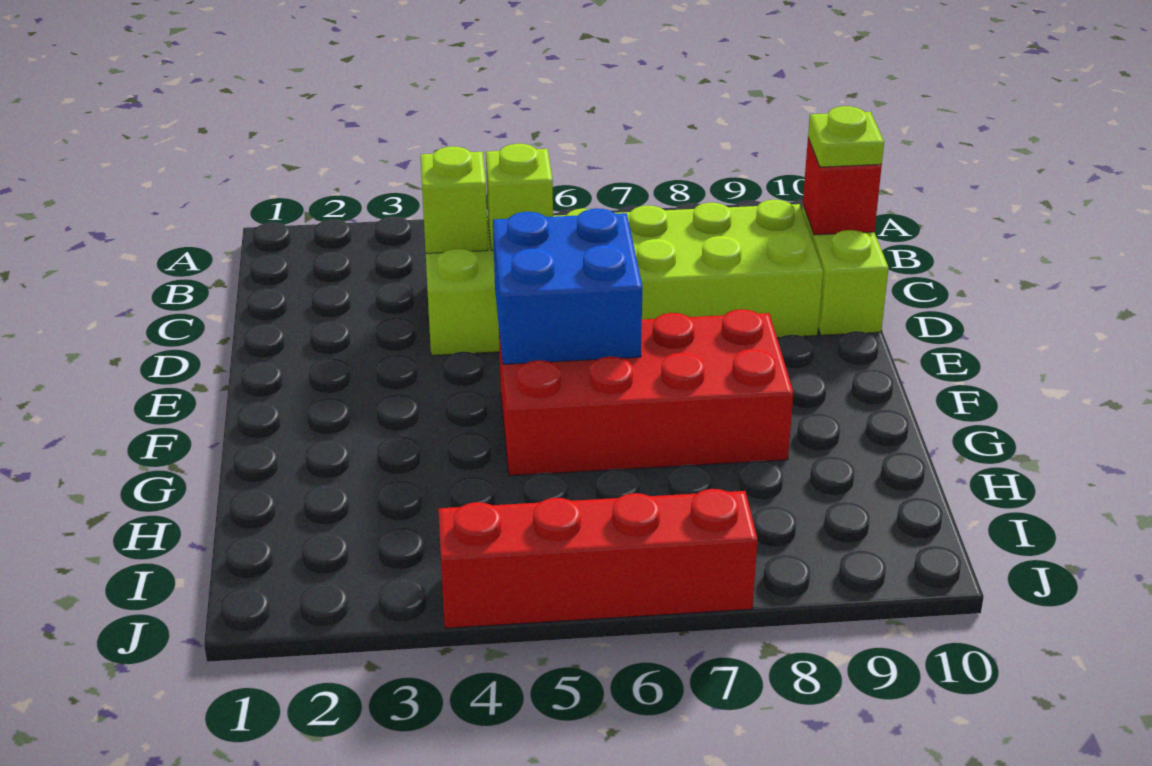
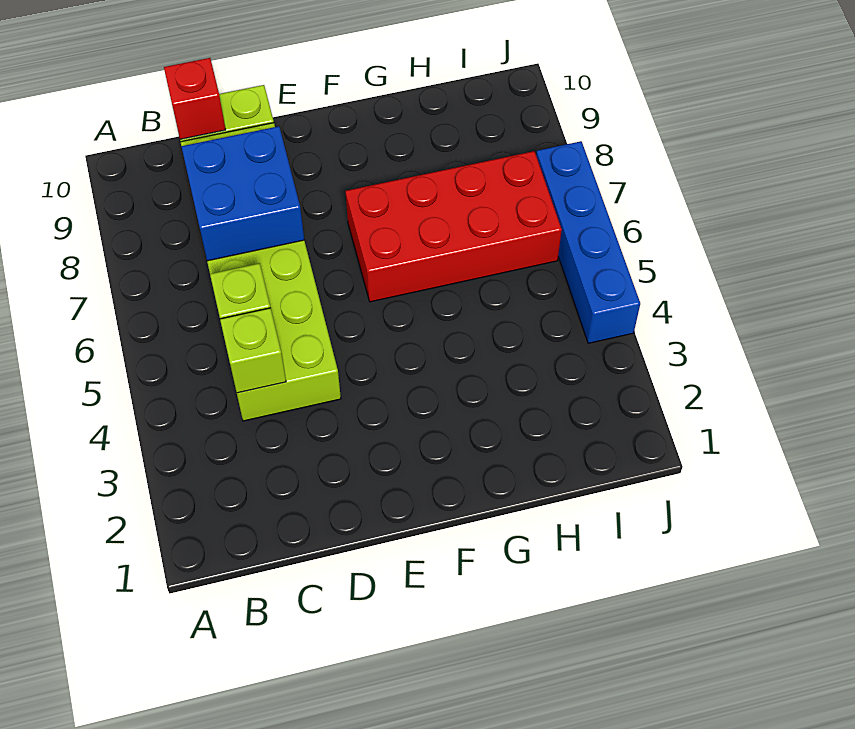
lime plate C10 level 3 -> none
blue brick E5:F6 level 2 -> blue brick C7:D8 level 2
red brick F5:G8 level 1 -> red brick F6:I7 level 1
red brick J4:J7 level 1 -> blue brick J4:J7 level 1

